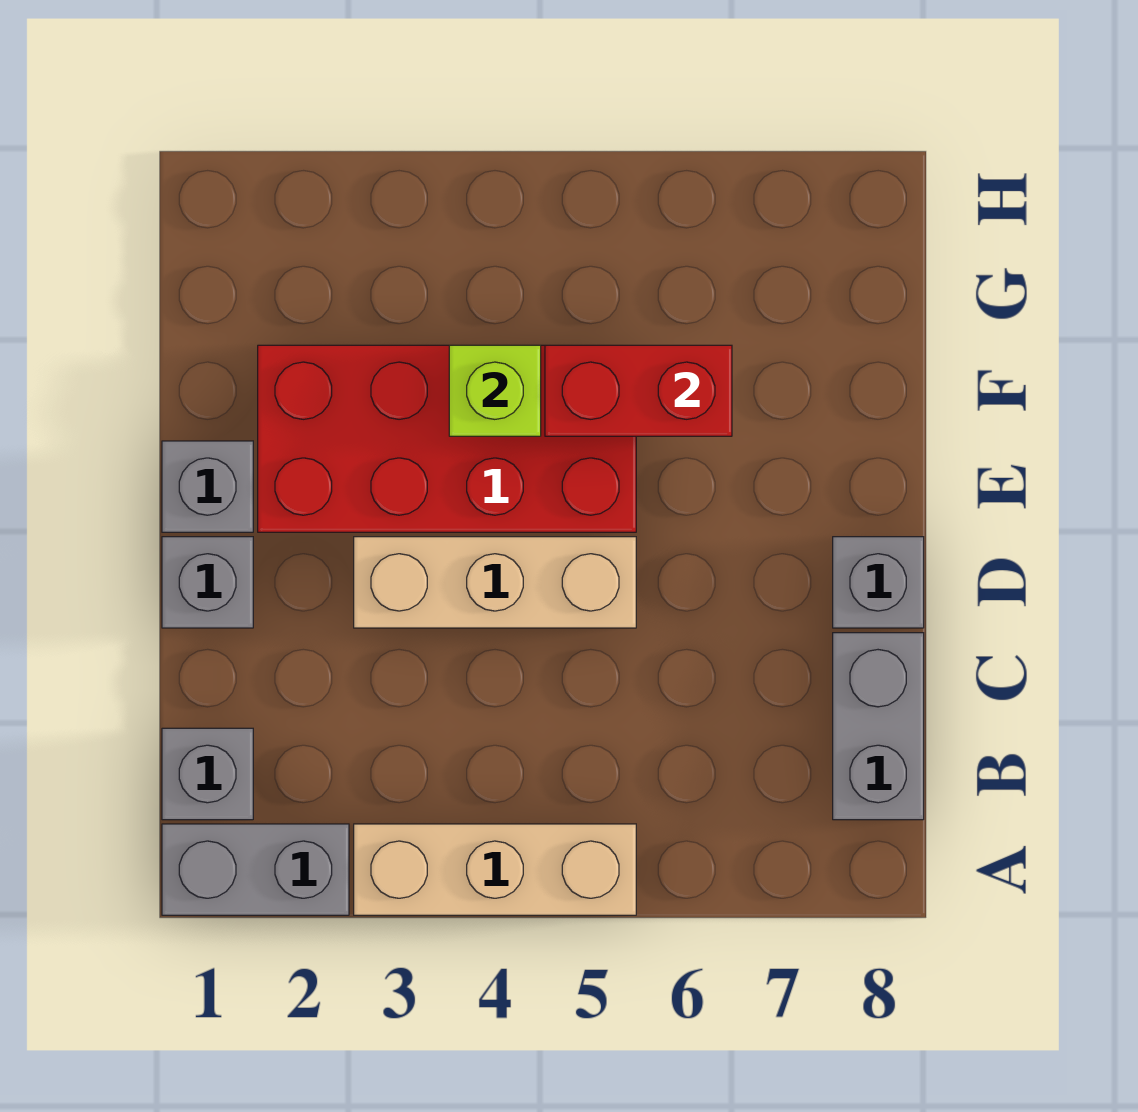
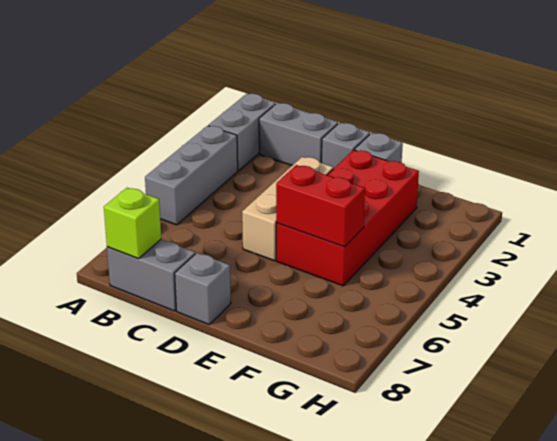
tan brick A3:A5 level 1 -> grey brick A3:A5 level 1
grey brick B1 level 1 -> grey brick B1:C1 level 1
lime brick F4 level 2 -> lime brick B8 level 2
red brick F5:F6 level 2 -> red brick E5:F5 level 2

